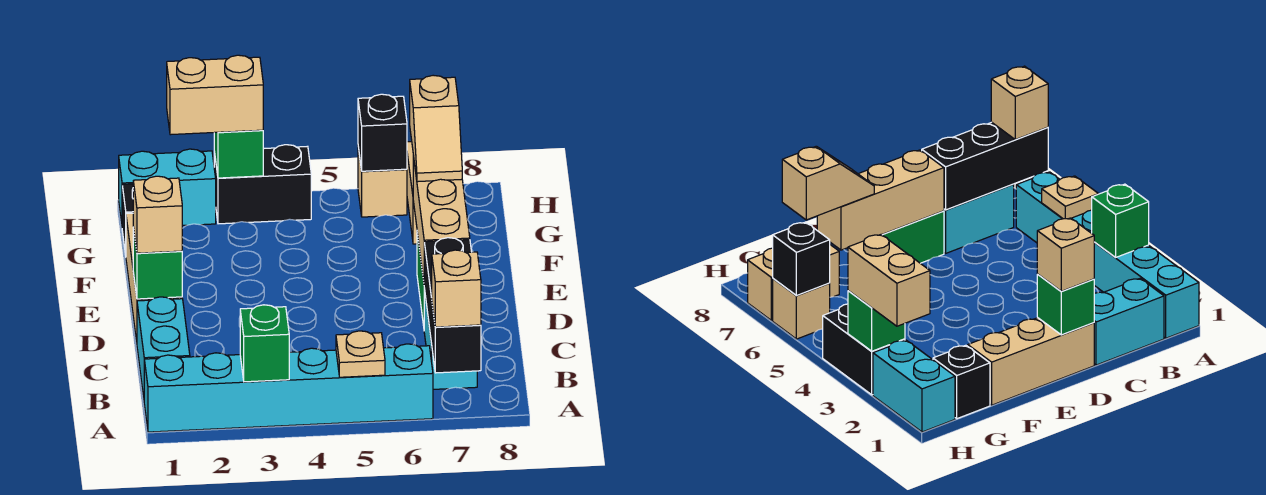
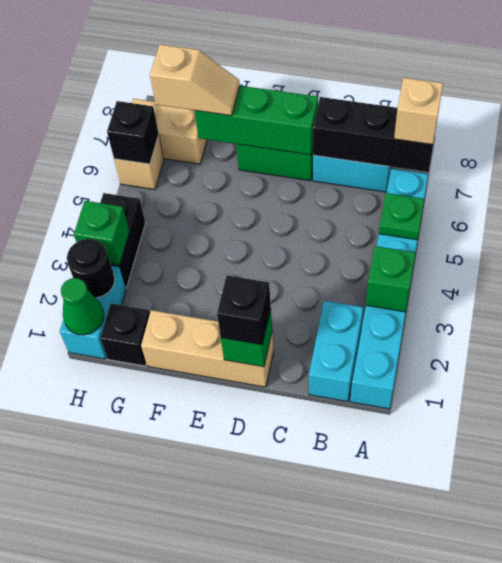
tan plate A5 level 2 -> green plate A5 level 2
cyan brick B1:C1 level 1 -> cyan brick B1:B2 level 1
tan brick D1 level 3 -> black brick D1 level 3
tan brick D7:F7 level 2 -> green brick D7:F7 level 2
none -> green cone H1 level 2
none -> black round brick H2 level 2
tan brick H2:H3 level 3 -> none

